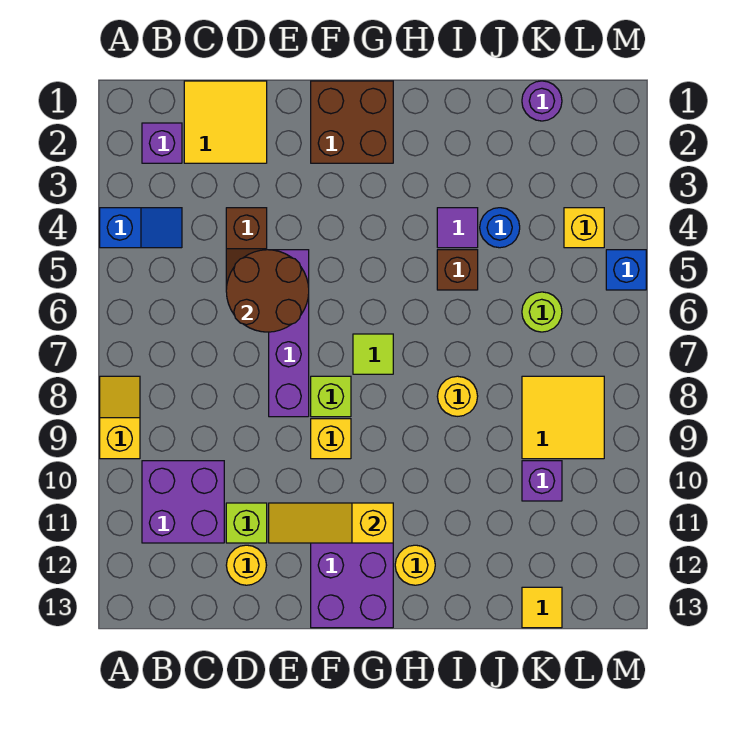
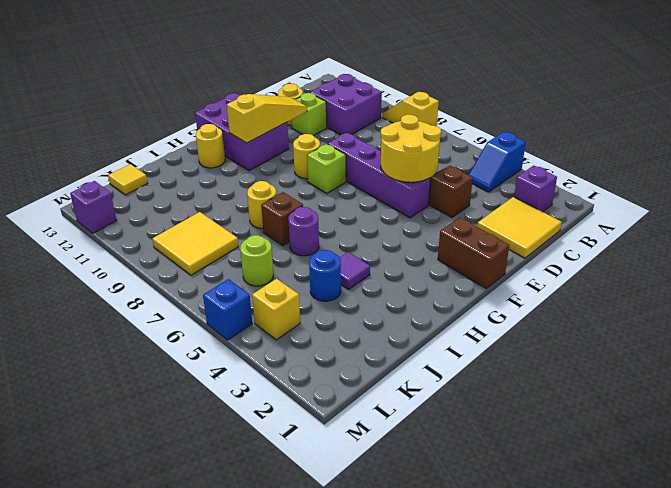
yellow slope A8:A9 level 1 top 9 -> yellow slope A8:A9 level 1 top 8
brown round brick D5:E6 level 2 -> yellow round brick D5:E6 level 2
brown brick F1:G2 level 1 -> brown brick F1:F2 level 1
yellow brick F9 level 1 -> yellow round brick F9 level 1
lime tile G7 level 1 -> none
brown brick I5 level 1 -> brown brick I7 level 1
purple round brick K1 level 1 -> purple round brick I6 level 1
purple brick K10 level 1 -> purple brick M12 level 1

